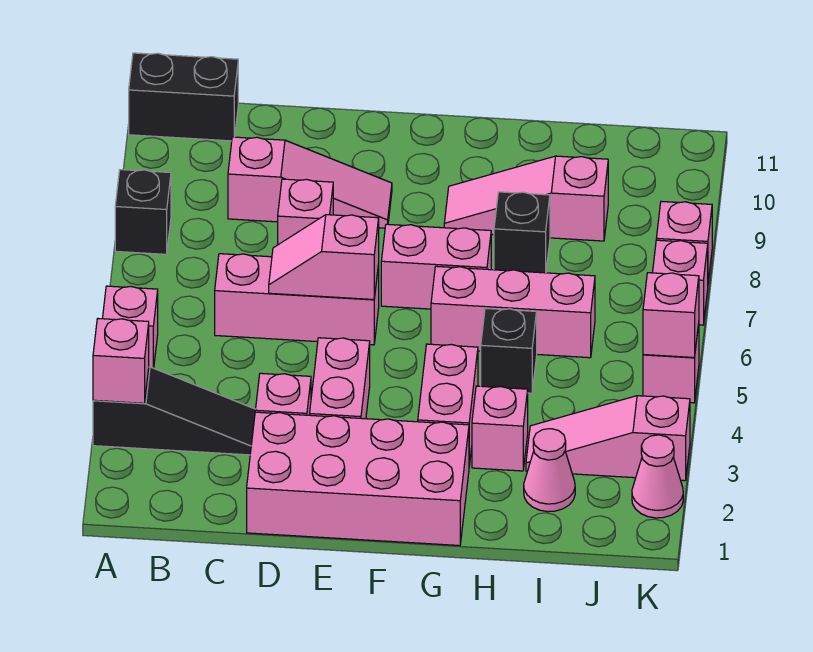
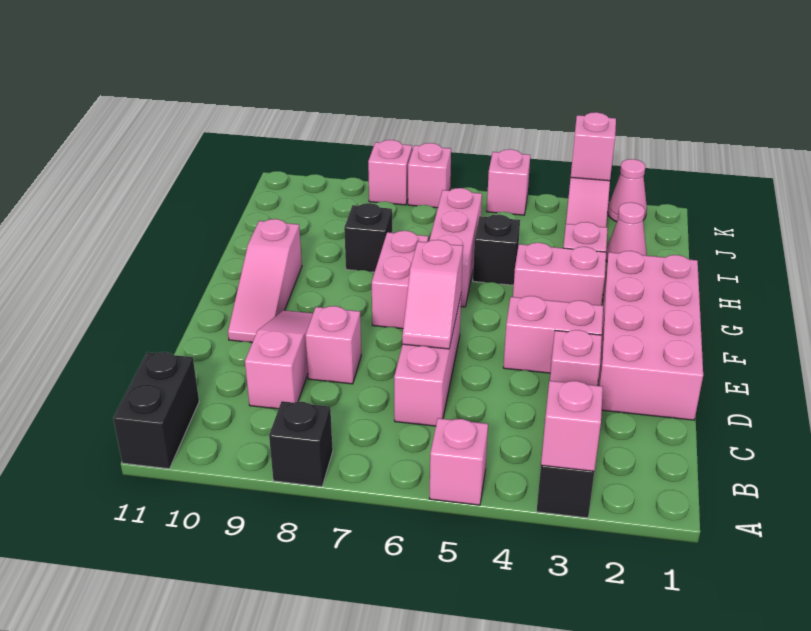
pink slope G9:I9 level 1 top I -> pink slope E10:G10 level 1 top G
pink brick K5 level 2 -> pink brick K3 level 2

